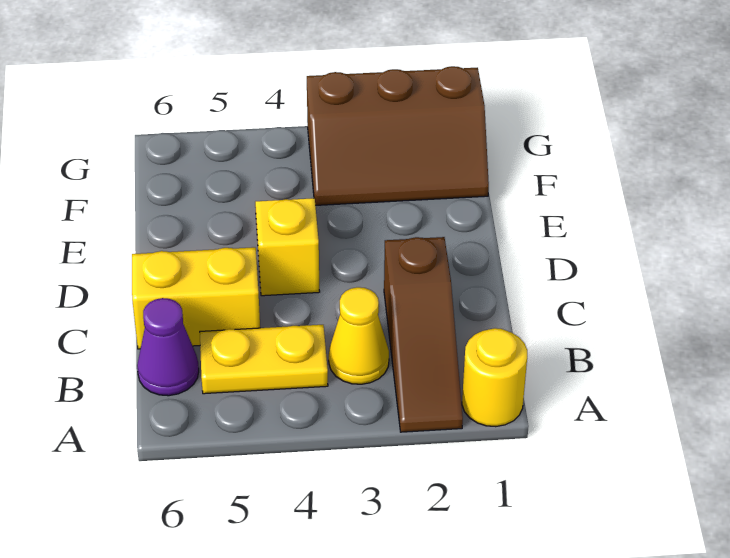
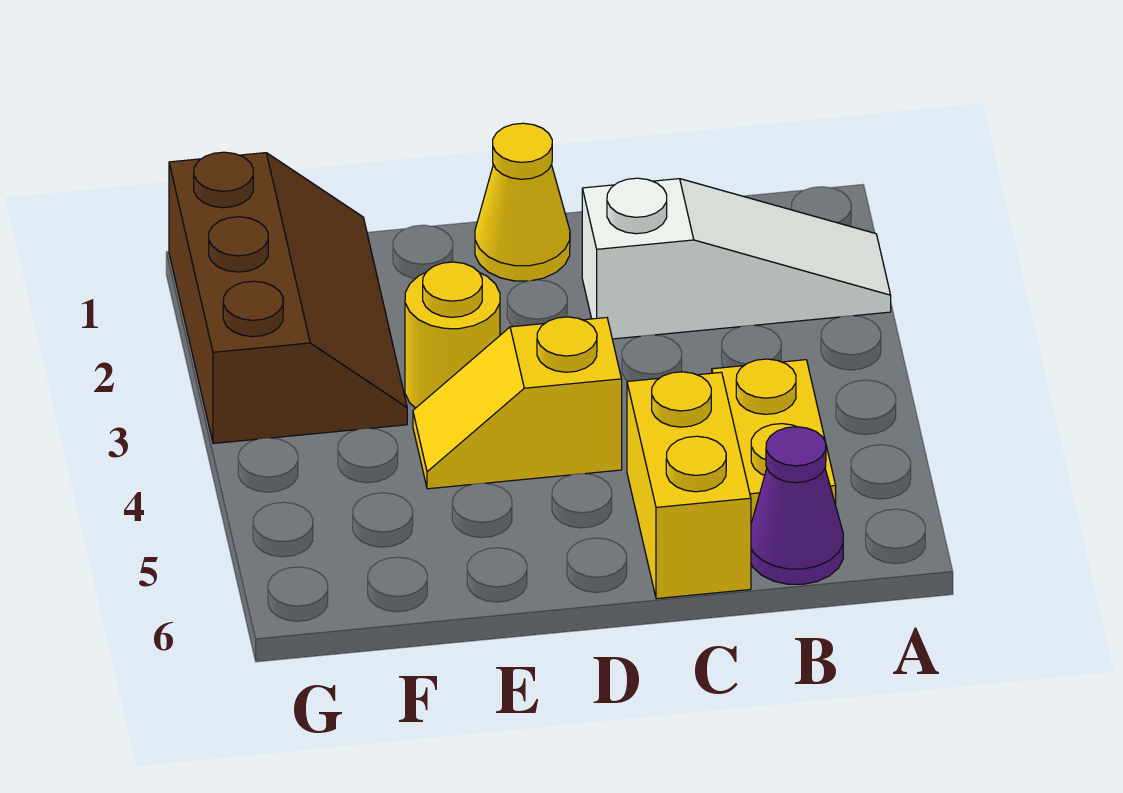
yellow round brick A1 level 1 -> yellow round brick E3 level 1
brown slope A2:C2 level 1 top C -> white slope A2:C2 level 1 top C
yellow cone B3 level 1 -> yellow cone D1 level 1

